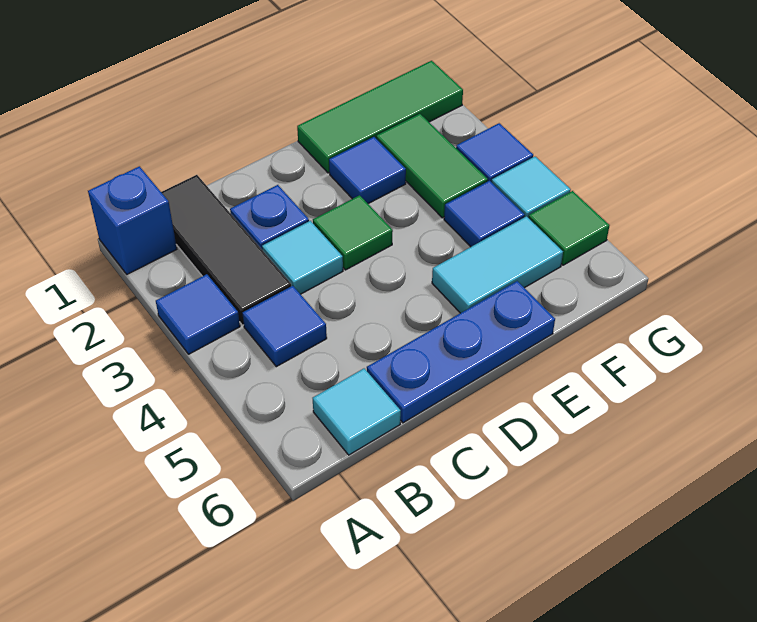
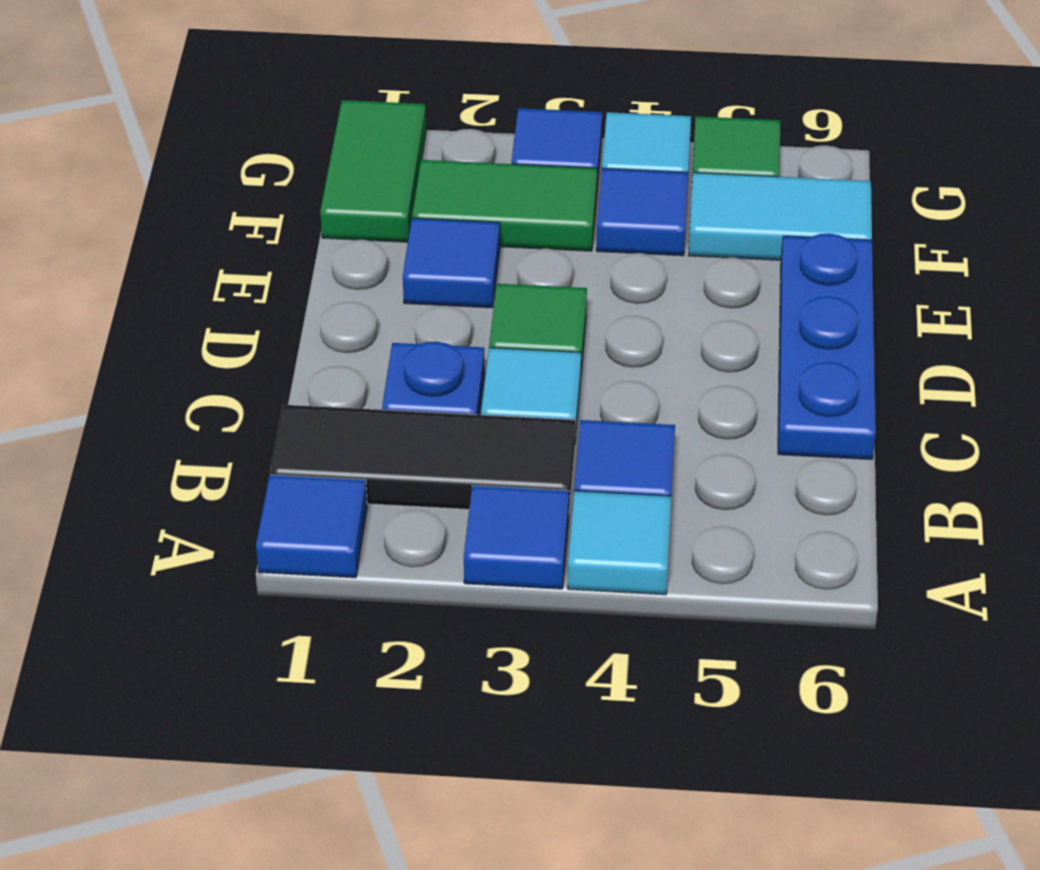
blue brick A1 level 1 -> blue tile A1 level 1
cyan tile B6 level 1 -> cyan tile A4 level 1
green tile E1:G1 level 1 -> green tile F1:G1 level 1
cyan tile E5:F5 level 1 -> cyan tile F5:F6 level 1

